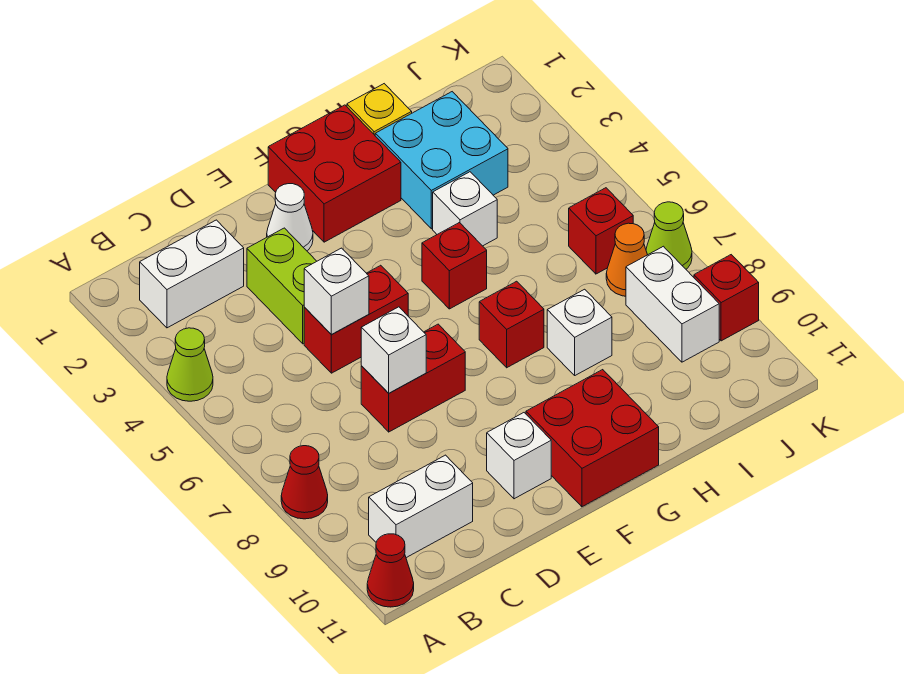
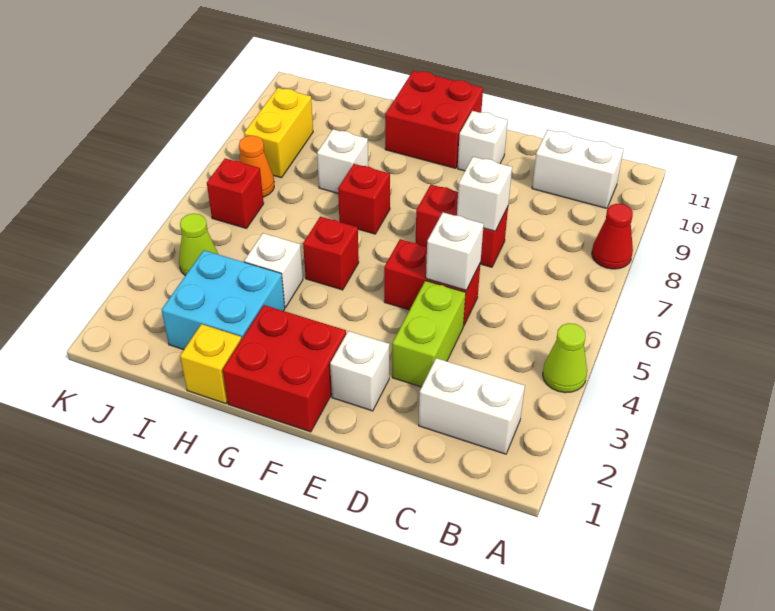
red cone A11 level 1 -> none
white cone E2 level 1 -> white brick E2 level 1
white brick J8:J9 level 1 -> yellow brick J8:J9 level 1
lime cone K7 level 1 -> lime cone J4 level 1
red brick K9 level 1 -> none

